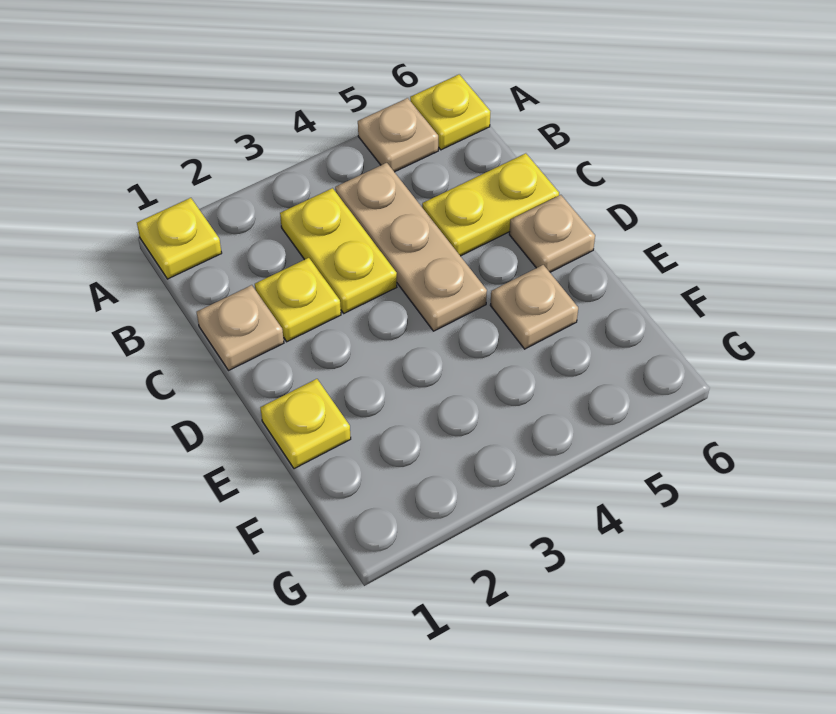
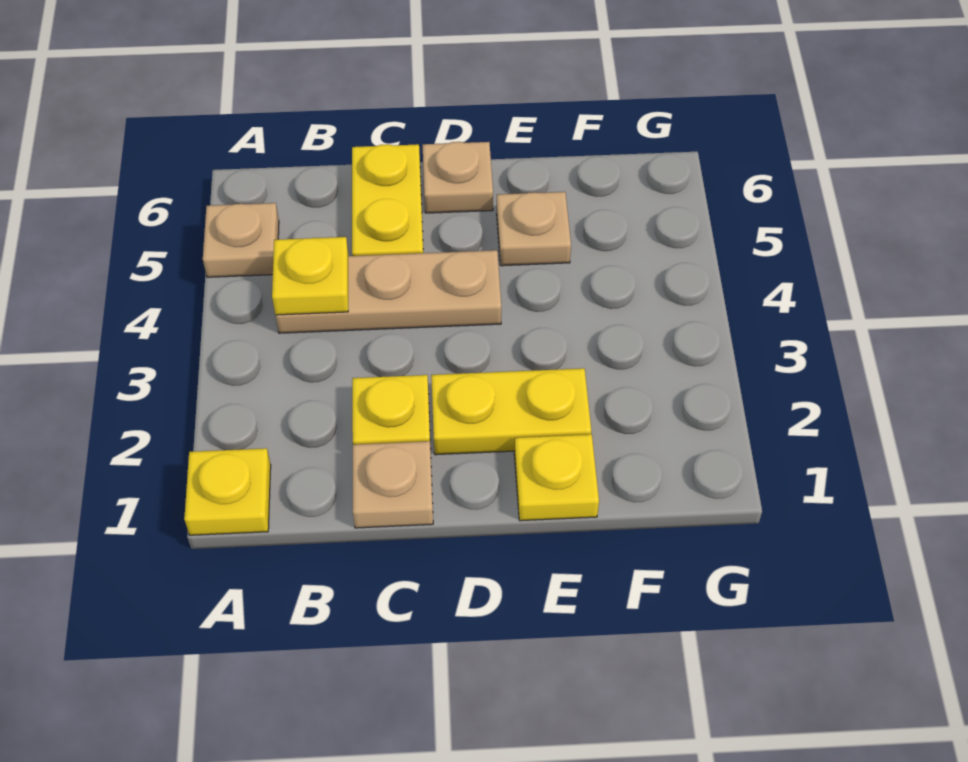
yellow plate A6 level 1 -> yellow plate B4 level 2
yellow plate B3:C3 level 1 -> yellow plate D2:E2 level 1

